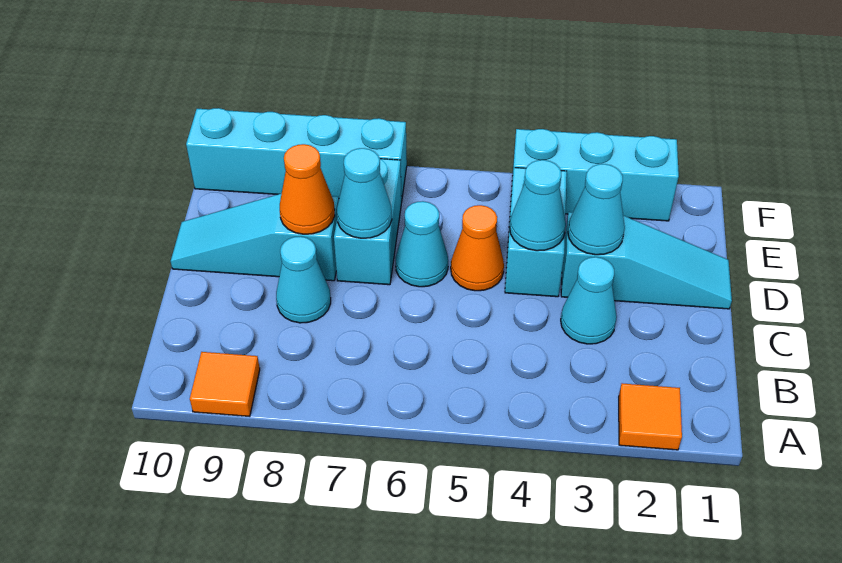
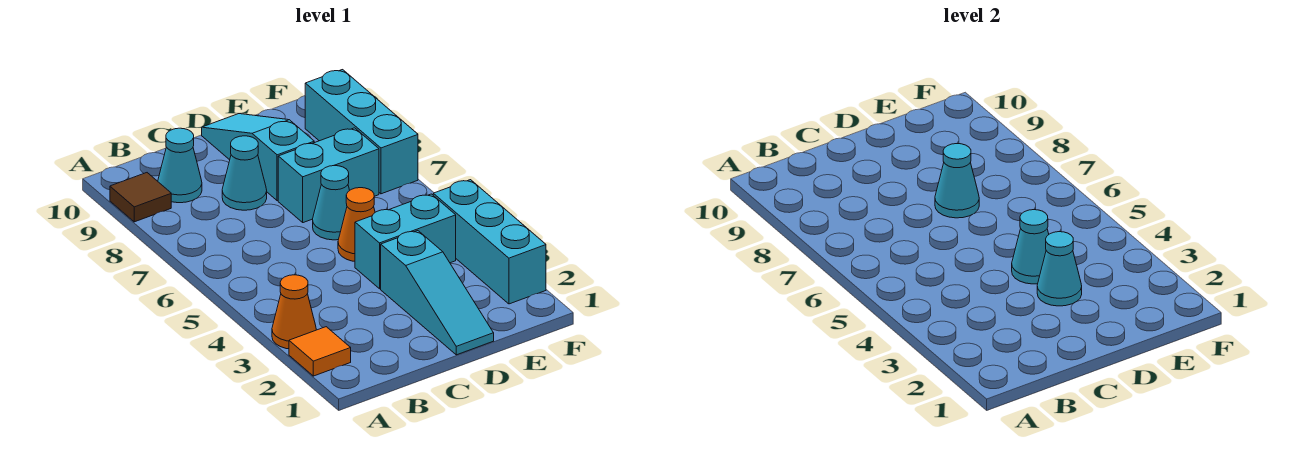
orange tile A9 level 1 -> brown tile A9 level 1
cyan cone C3 level 1 -> cyan cone B9 level 1
orange cone D8 level 2 -> orange cone A3 level 1
cyan brick F7:F10 level 1 -> cyan brick F7:F9 level 1

